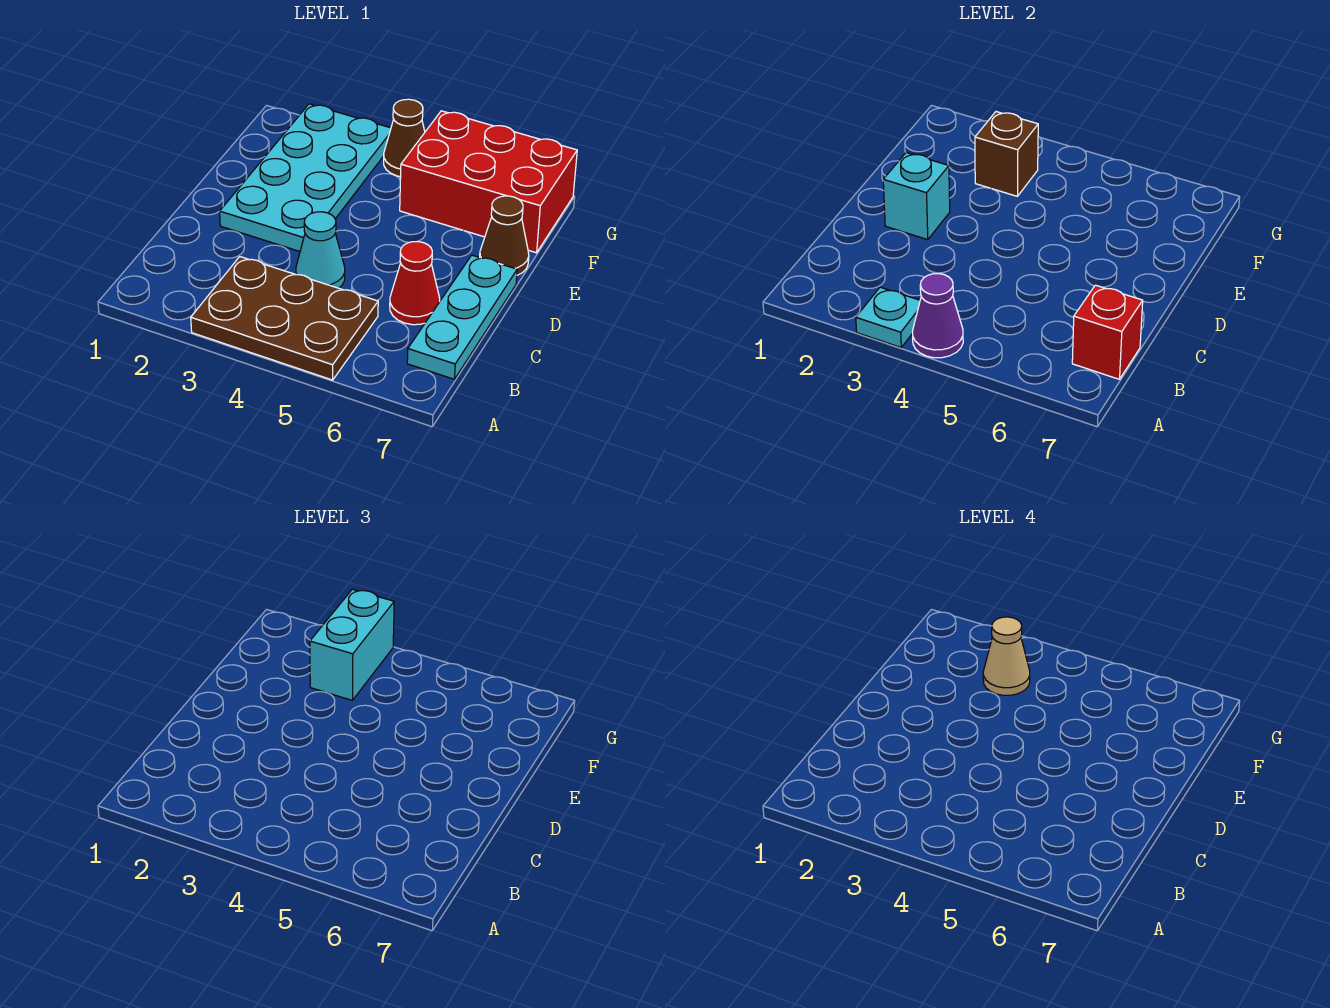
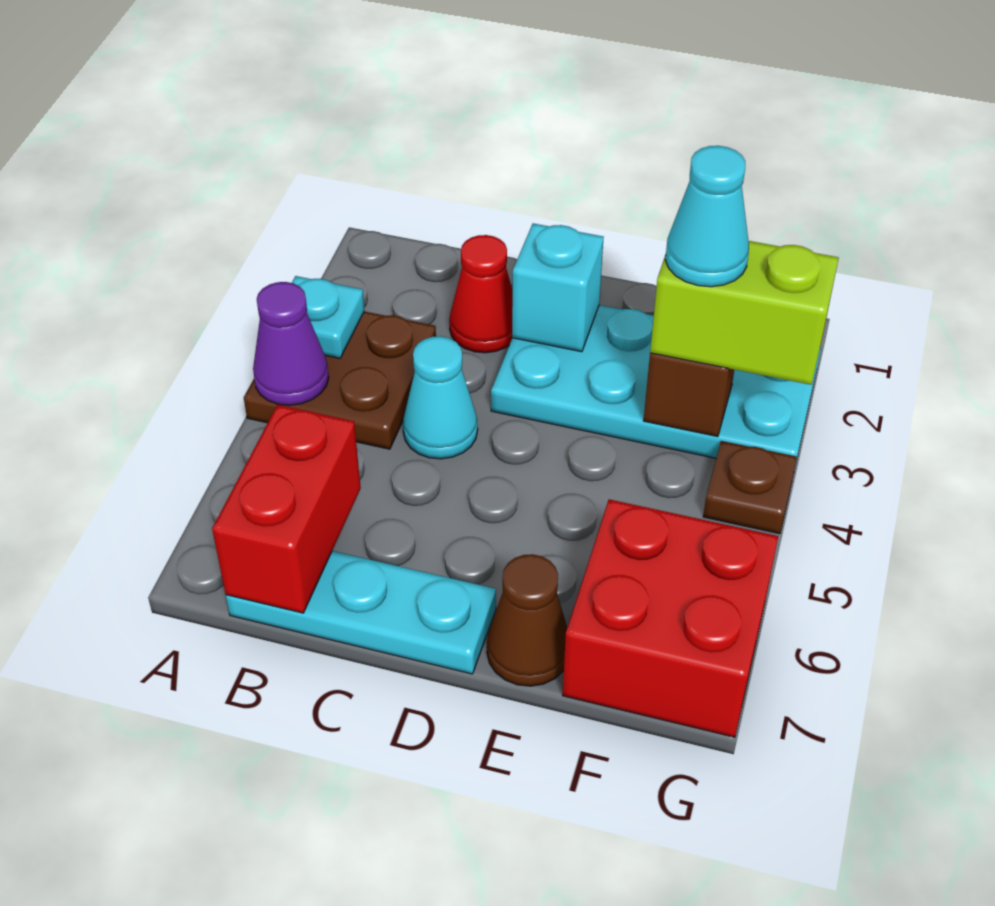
brown plate A3:B5 level 1 -> brown plate A3:B4 level 1
red brick B7 level 2 -> red brick B6:B7 level 2
red cone C6 level 1 -> red cone C2 level 1
cyan brick F3:G3 level 3 -> lime brick F3:G3 level 3
tan cone F3 level 4 -> cyan cone F3 level 4
red brick F5:G7 level 1 -> red brick F6:G7 level 1
brown cone G4 level 1 -> brown plate G4 level 1

